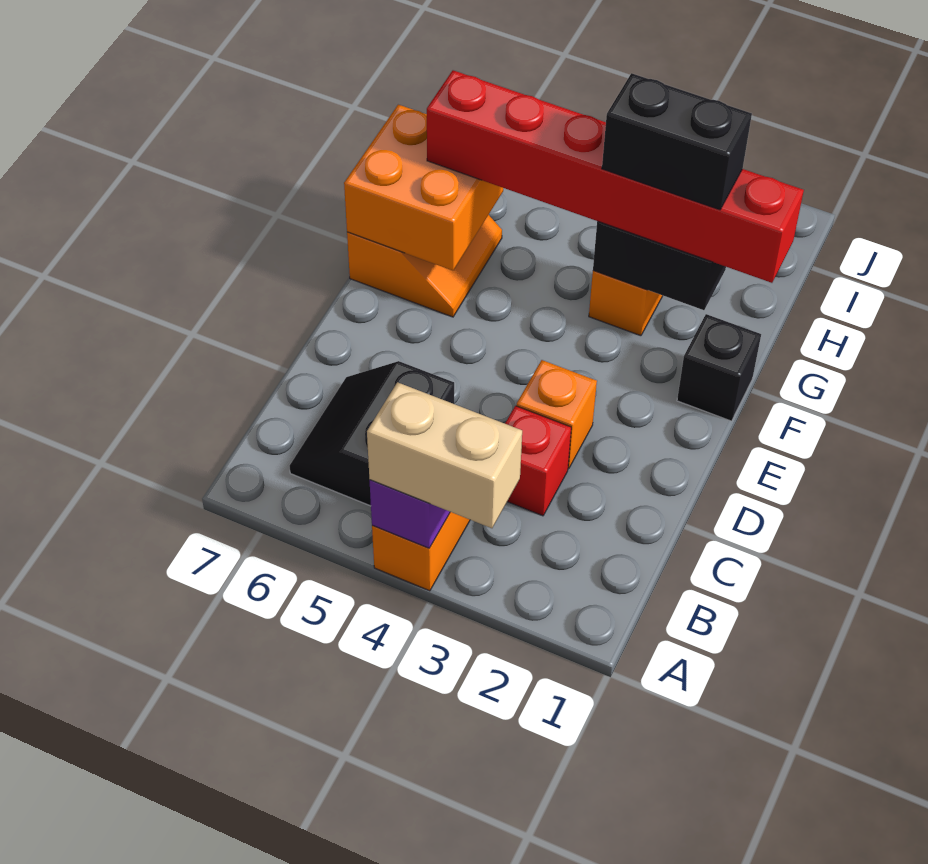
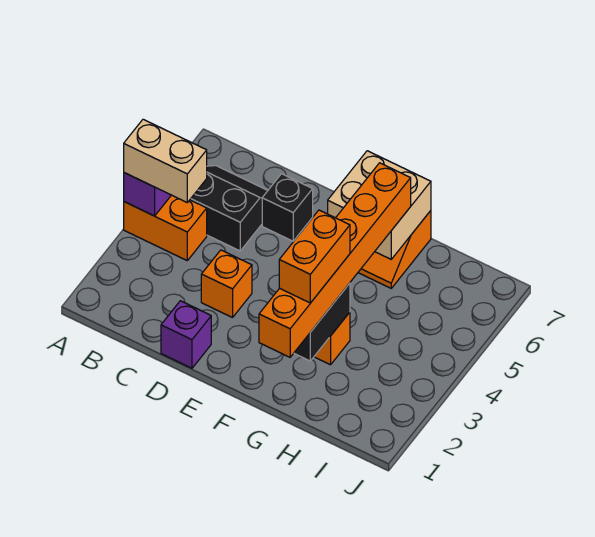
tan brick A3:A4 level 3 -> tan brick A4:B4 level 3
red brick C3 level 1 -> none
none -> purple brick D1 level 1
black brick F1 level 1 -> black brick D6 level 1
orange brick F6:G7 level 2 -> tan brick F6:G7 level 2
red brick G1:G6 level 3 -> orange brick G1:G6 level 3
black brick G2:G3 level 4 -> orange brick G2:G3 level 4

